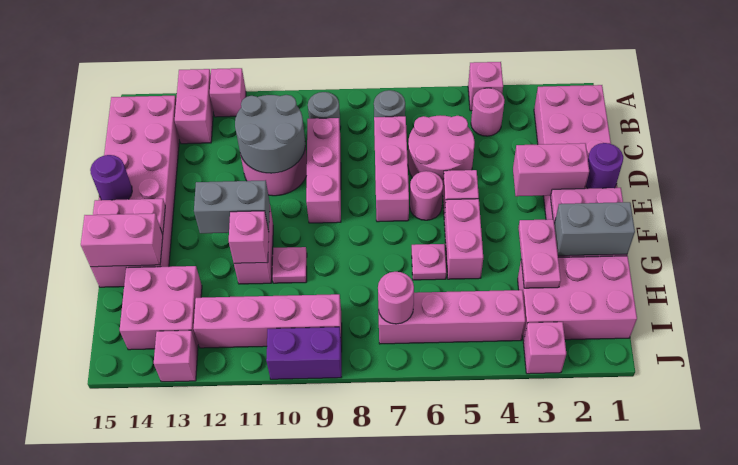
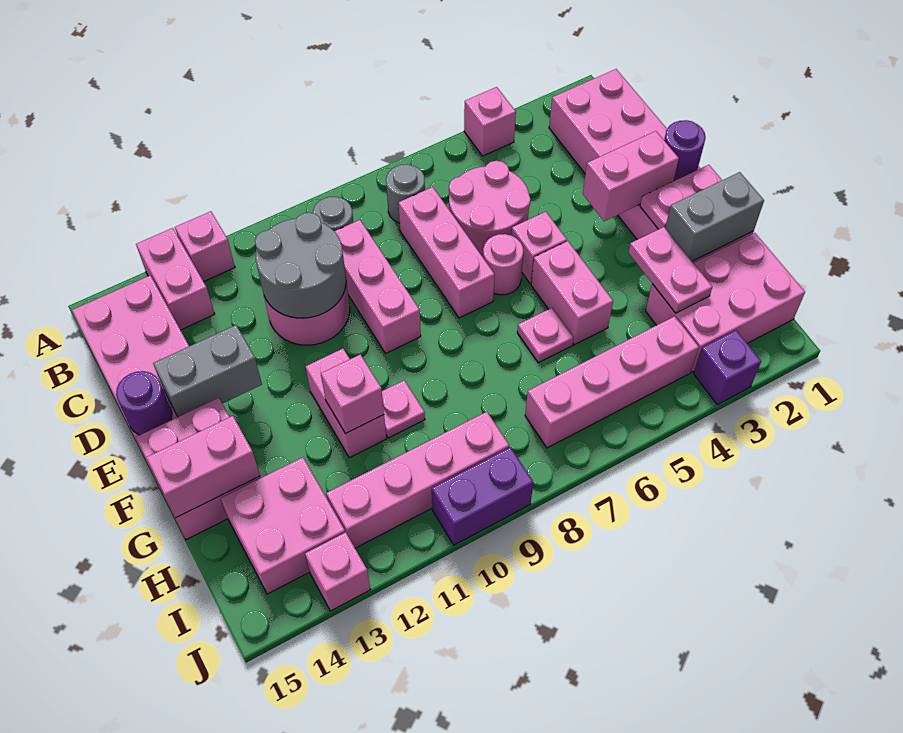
pink round brick B4 level 1 -> none
grey brick F11:F12 level 2 -> grey brick E13:E14 level 2
pink round brick I7 level 2 -> none
pink brick J3 level 1 -> purple brick J3 level 1

